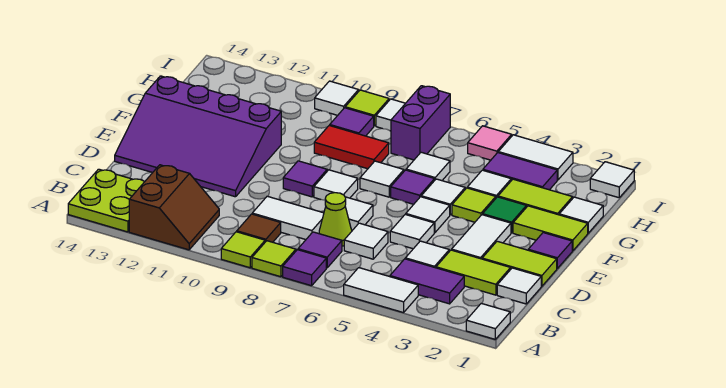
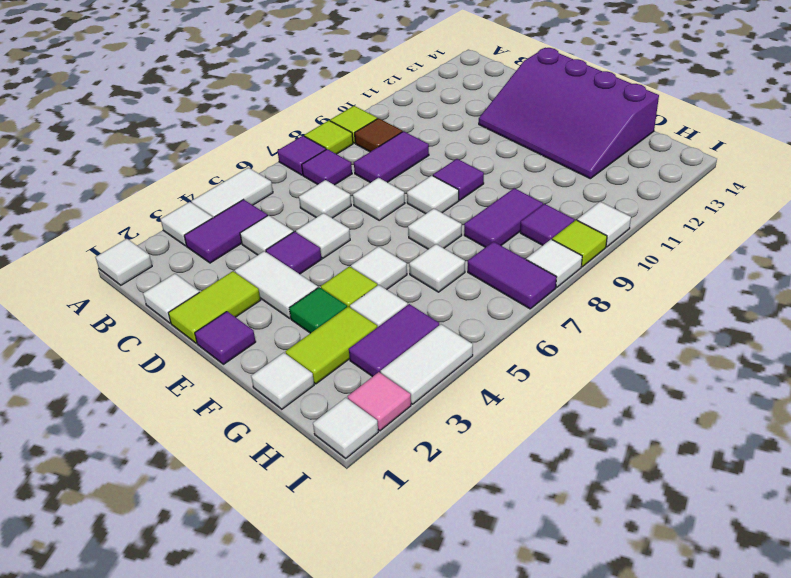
brown slope A11:B12 level 1 top 12 -> none
lime plate A13:B14 level 1 -> none
lime tile C2:C3 level 1 -> none
lime cone C7 level 1 -> none
white tile C8:C9 level 1 -> purple tile C8:C9 level 1
purple slope D11:F14 level 1 top F -> purple slope D12:G14 level 1 top 14
white tile E5 level 1 -> white tile A3 level 1
lime tile F1:F2 level 1 -> none
purple tile F6 level 1 -> purple tile D4 level 1
red tile G8:G9 level 1 -> purple tile G8:G9 level 1
purple brick H7:I7 level 1 -> purple tile H7:I7 level 1
pink tile I5 level 1 -> pink tile I2 level 1

